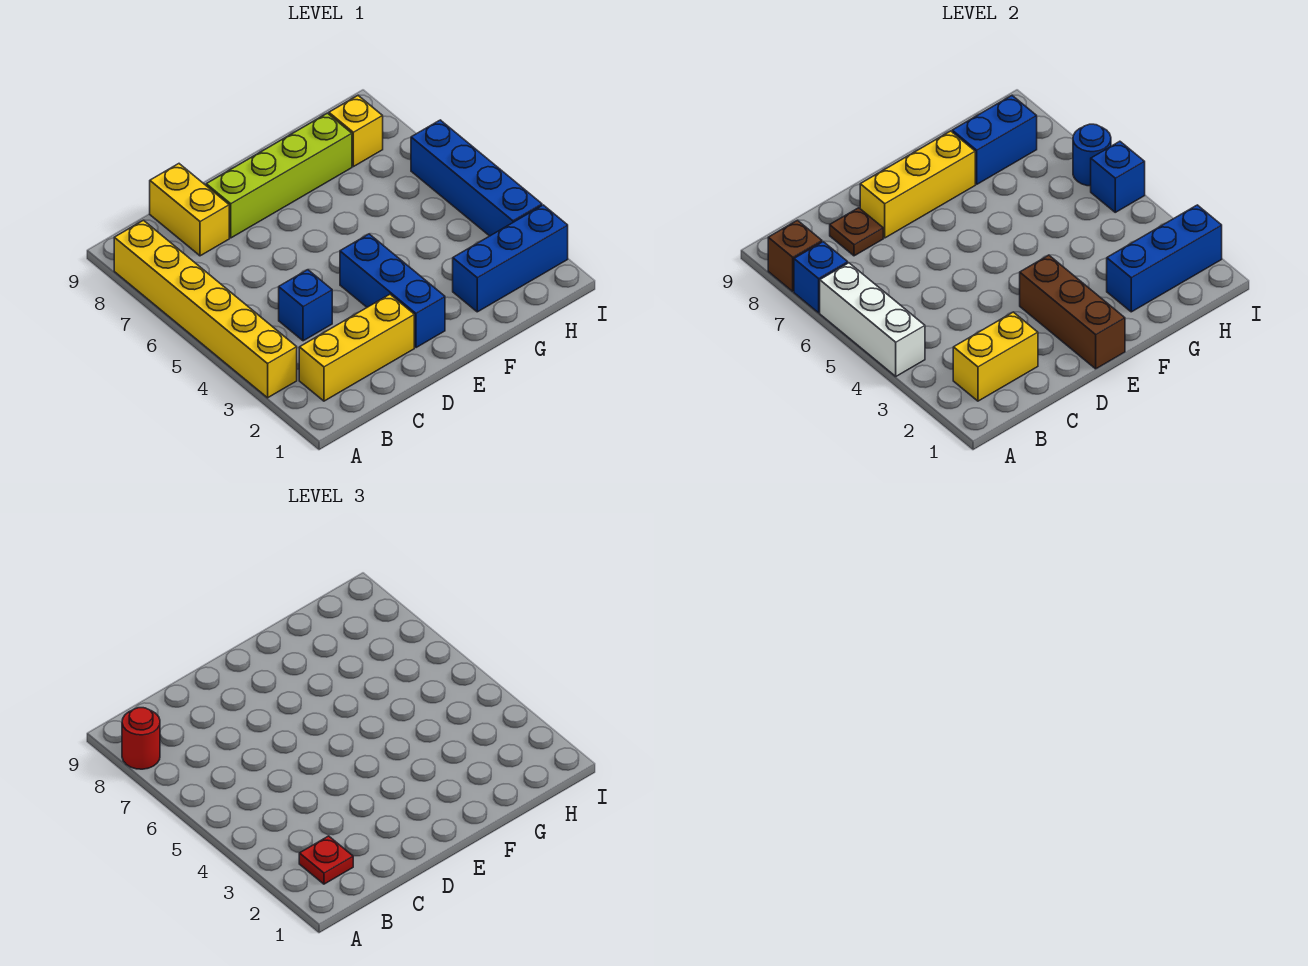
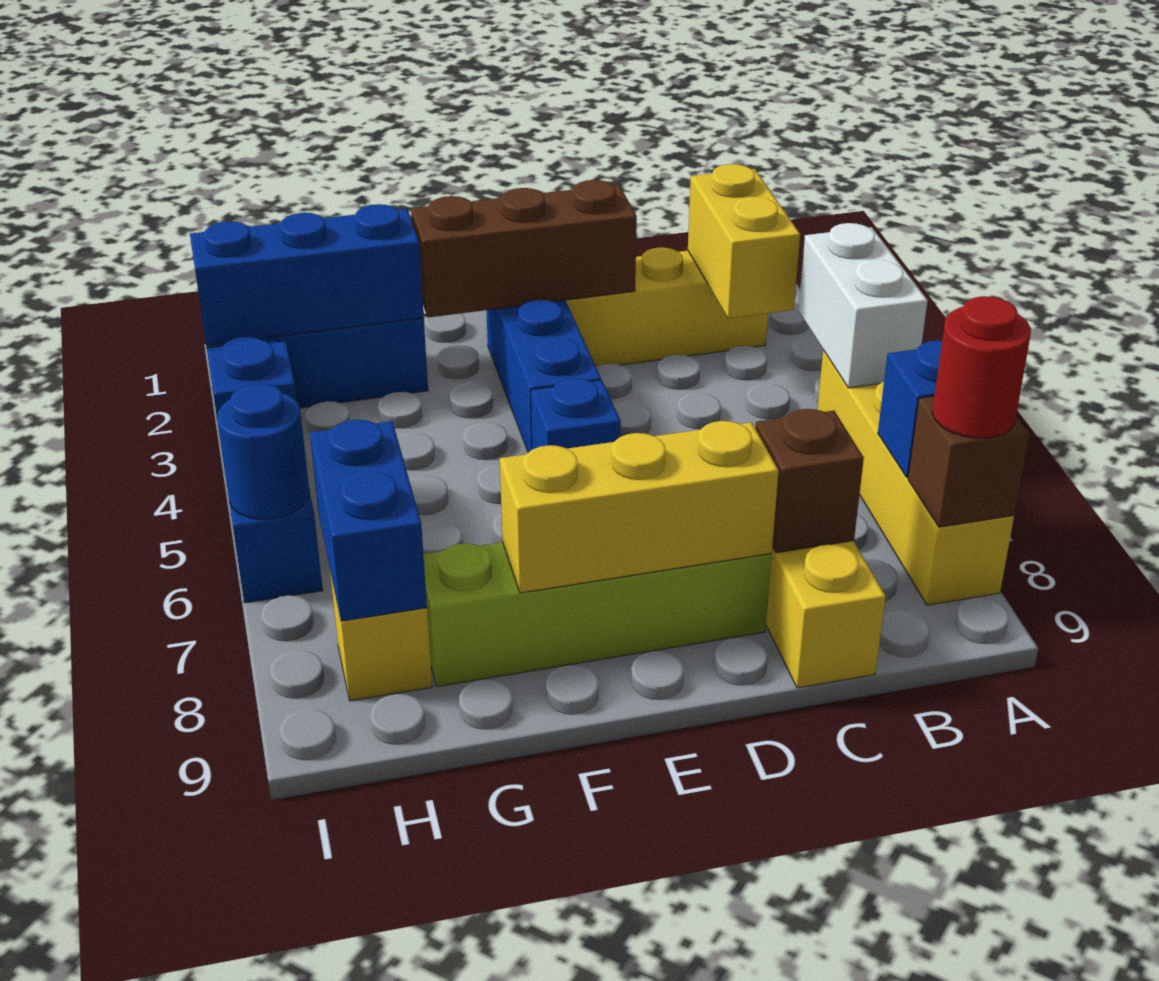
yellow brick A3:A8 level 1 -> yellow brick A5:A8 level 1
white brick A4:A6 level 2 -> white brick A4:A5 level 2
yellow brick B2:C2 level 2 -> yellow brick B2:B3 level 2
red plate B2 level 3 -> none
blue brick C4 level 1 -> blue brick E5 level 1
brown plate C8 level 2 -> brown brick C8 level 2
brown brick E1:E3 level 2 -> brown brick D2:F2 level 2
blue brick G8:H8 level 2 -> blue brick H7:H8 level 2

